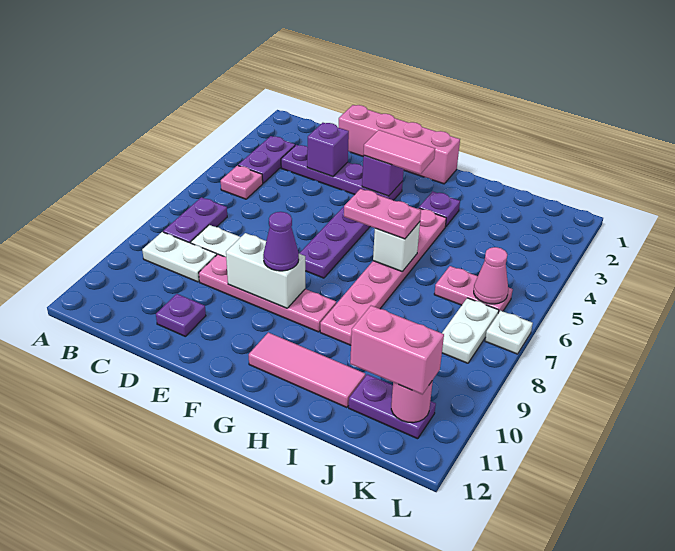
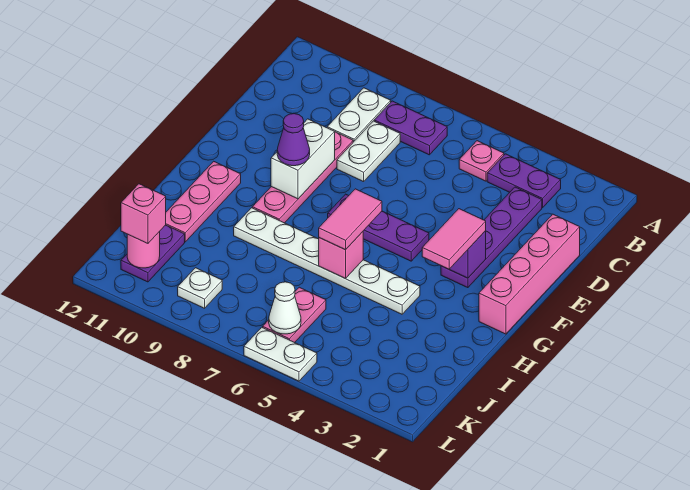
purple brick D3 level 2 -> none
purple plate D11 level 1 -> none
pink plate G6:H6 level 3 -> pink tile G6:H6 level 3
pink tile G11:I11 level 1 -> pink plate G11:I11 level 1
purple plate H3 level 1 -> none
pink plate H4:H9 level 1 -> white plate H4:H9 level 1
white brick H6 level 2 -> pink brick H6 level 2
pink brick J11:K11 level 3 -> pink brick K11 level 3
pink cone K6 level 2 -> white cone K6 level 2
white plate K7:K8 level 1 -> white plate L5:L6 level 1
white plate L7 level 1 -> white plate K9 level 1

